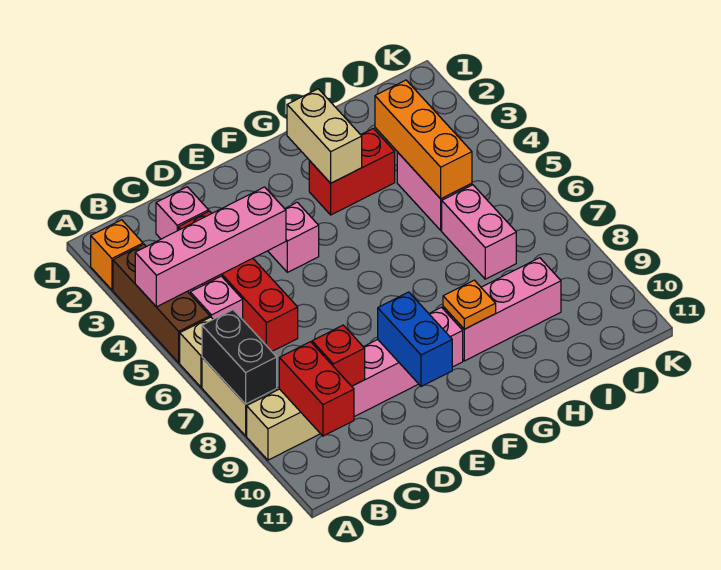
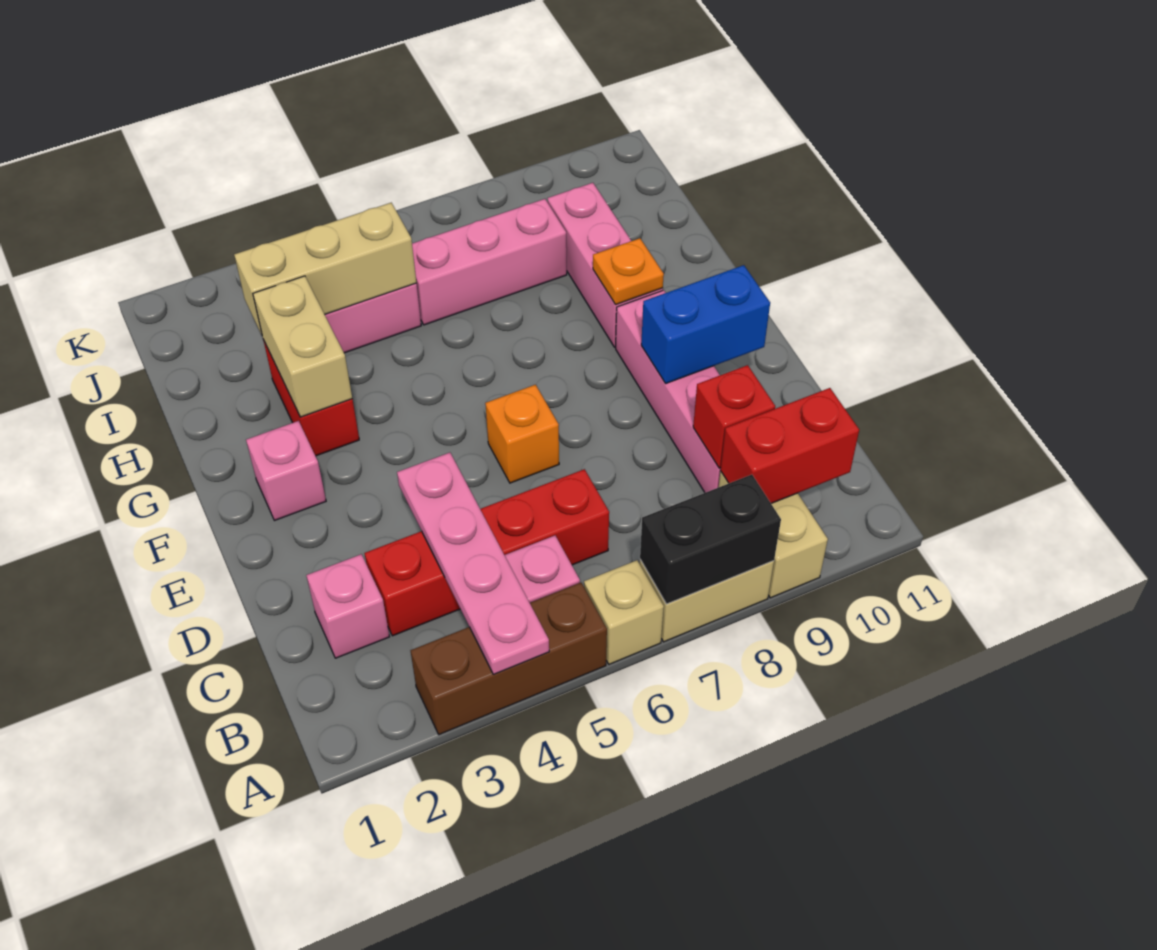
orange brick A2 level 1 -> orange brick E6 level 1
pink brick A4:D4 level 2 -> pink plate A4:D4 level 2
pink brick E4 level 1 -> pink brick F2 level 1
tan brick G2:G3 level 2 -> tan brick G3:H3 level 2
orange brick I3:I5 level 2 -> tan brick I3:I5 level 2
pink brick I6:I7 level 1 -> pink brick I6:I8 level 1

